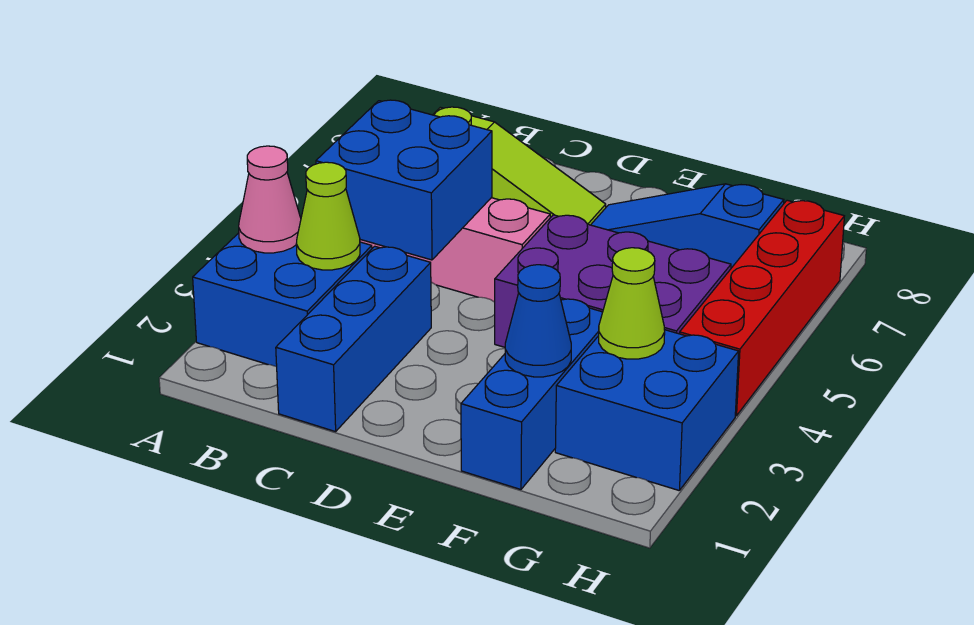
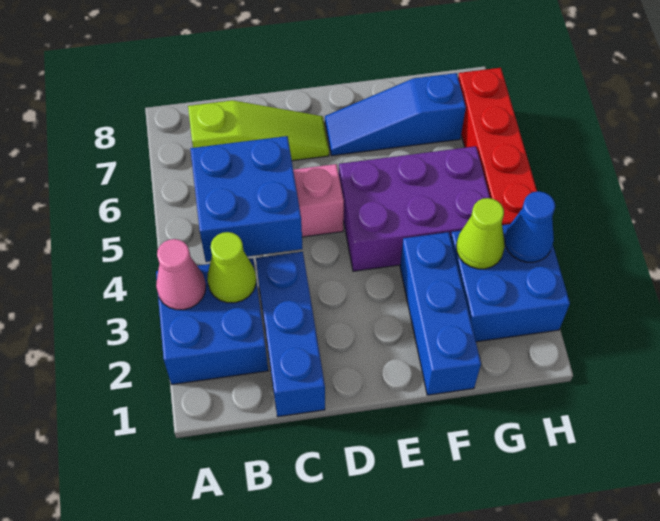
blue cone F2 level 2 -> blue cone H3 level 2

